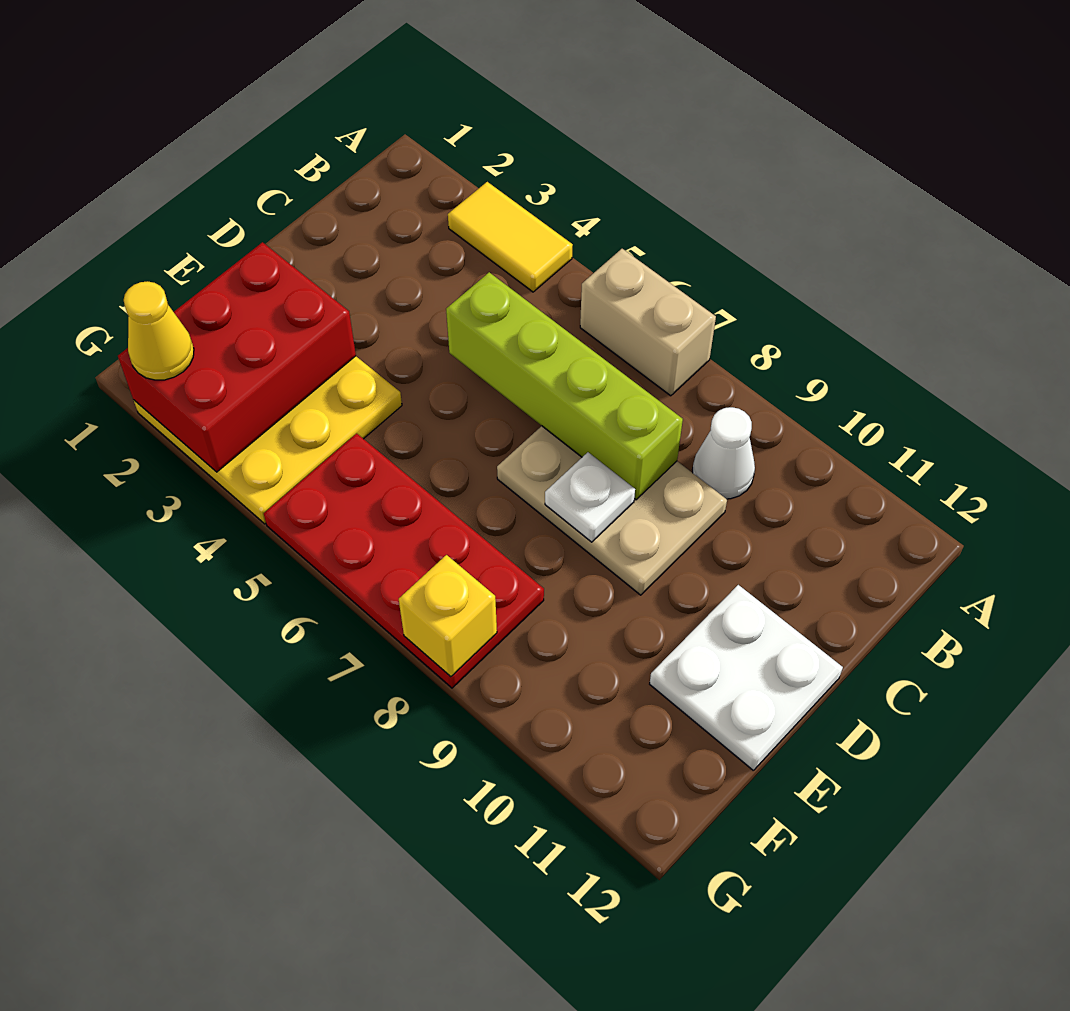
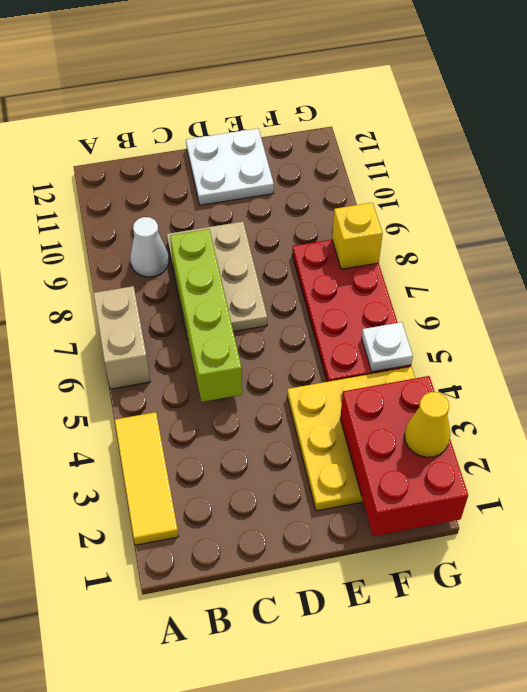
yellow tile A3:A4 level 1 -> yellow tile A2:A4 level 1
white plate D8 level 2 -> white plate G5 level 2
red brick E2:G3 level 2 -> red brick F1:G3 level 2

